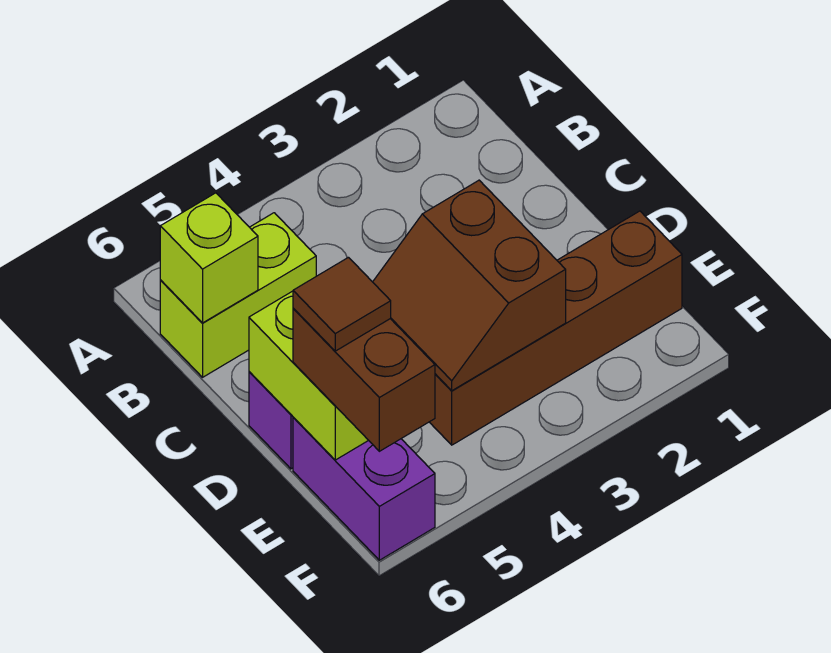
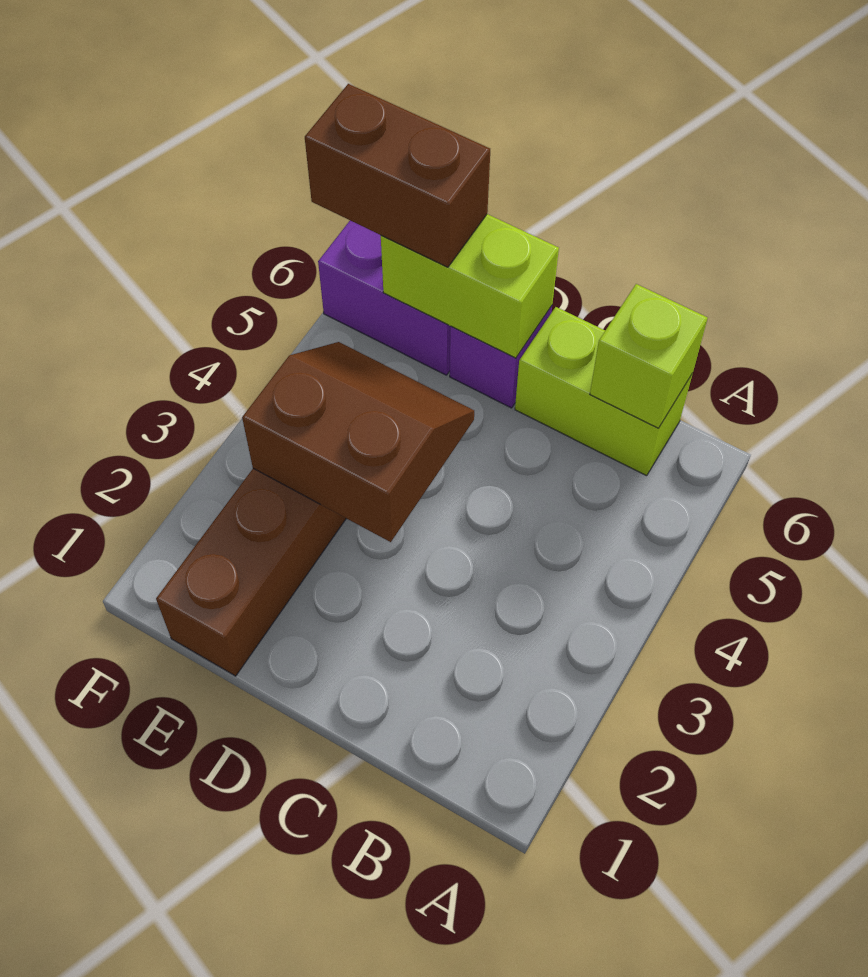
lime brick B5:B6 level 1 -> lime brick B6:C6 level 1
brown tile E6 level 4 -> none

